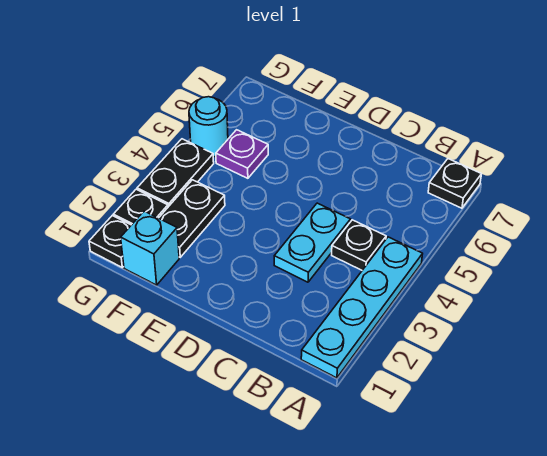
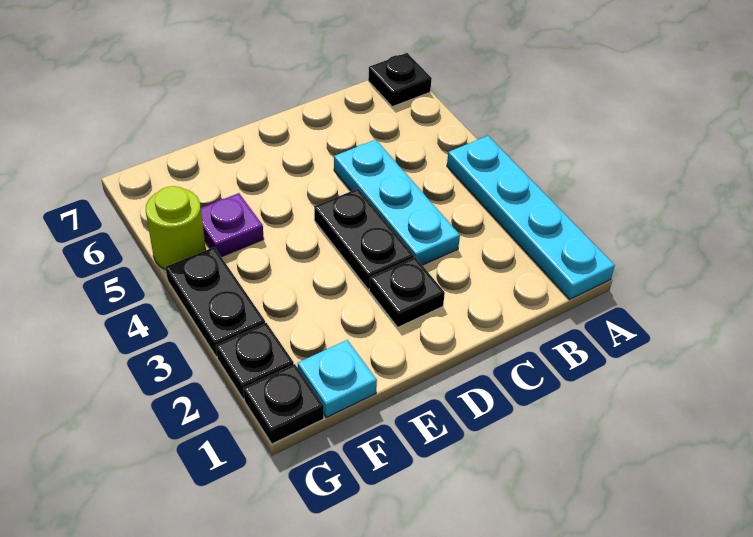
black plate B4 level 1 -> black plate D2 level 1
cyan plate C3:C4 level 1 -> cyan plate C3:C5 level 1
cyan brick F1 level 1 -> cyan plate F1 level 1
black plate F2:F3 level 1 -> black plate D3:D4 level 1
cyan round brick G5 level 1 -> lime round brick G5 level 1

